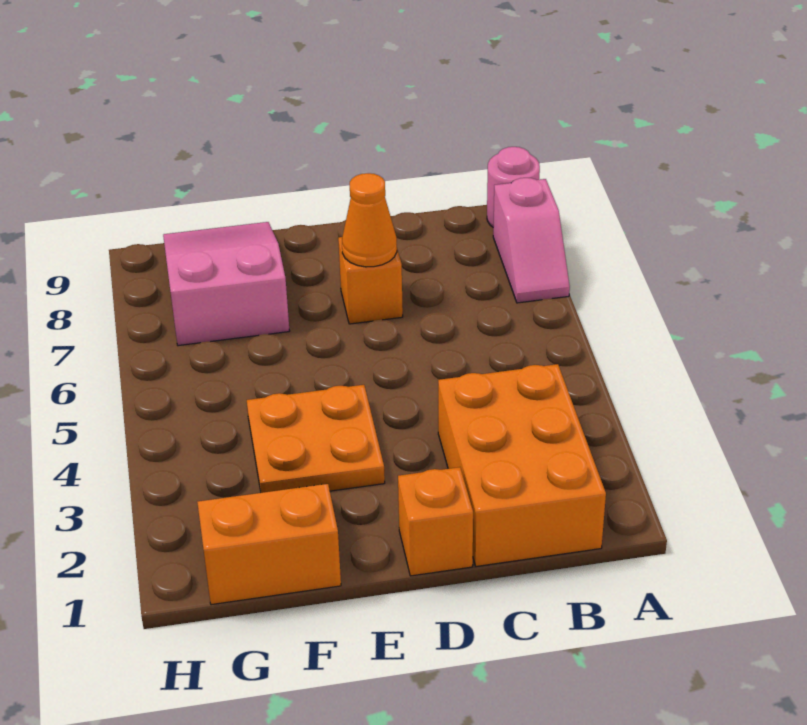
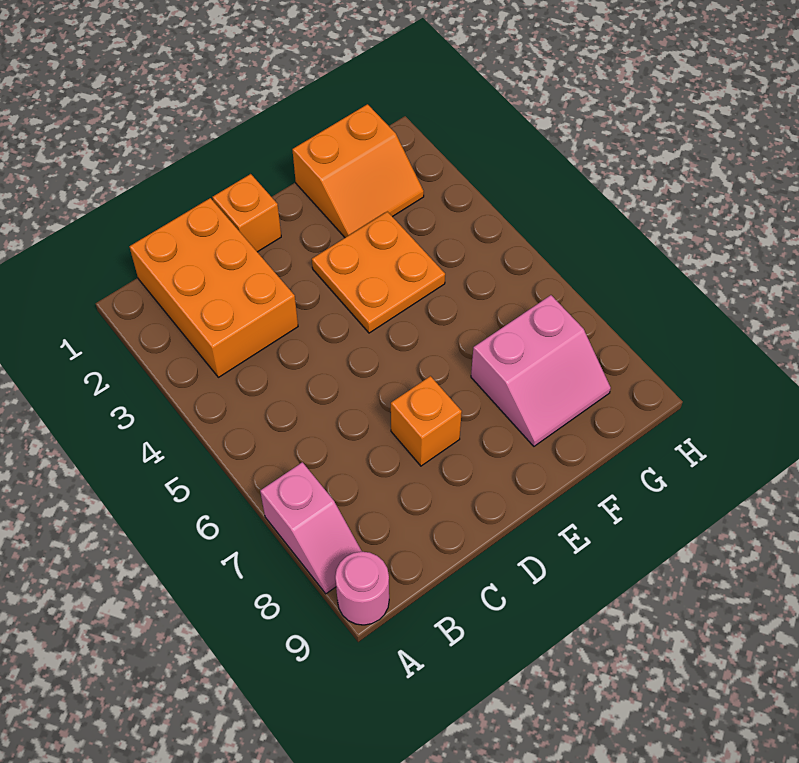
pink slope A7:A8 level 1 top 8 -> pink slope A7:A8 level 1 top 7
orange cone D7 level 2 -> none
pink slope F7:G9 level 1 top 7 -> pink slope F7:G8 level 1 top 7

